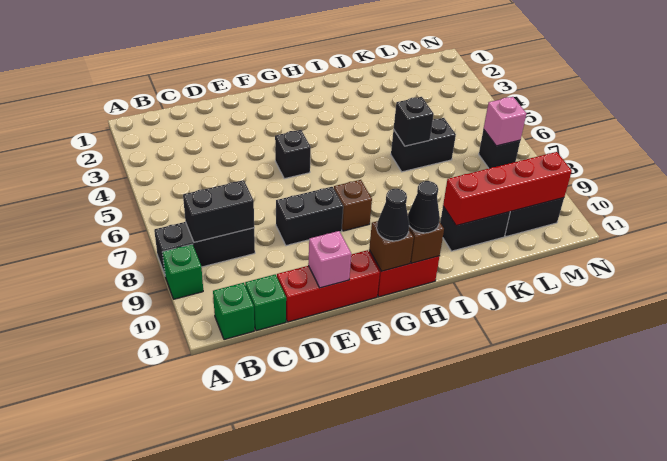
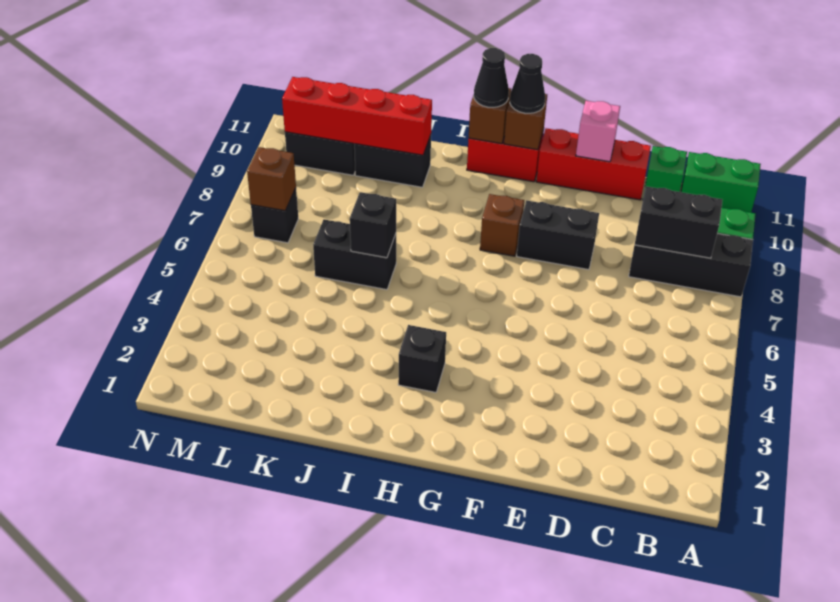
green brick B11 level 1 -> green brick A11:B11 level 1
black brick F5 level 1 -> black brick H3 level 1
pink brick M7 level 2 -> brown brick M7 level 2

